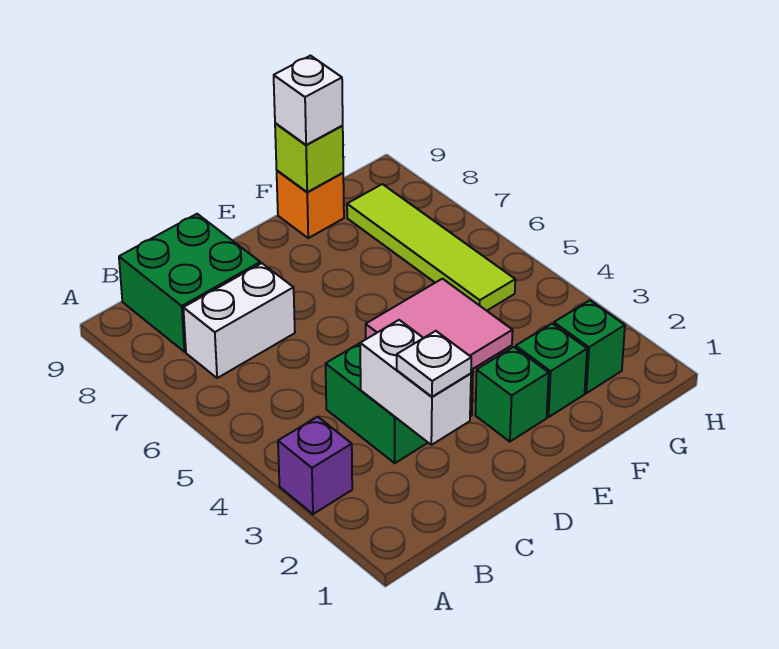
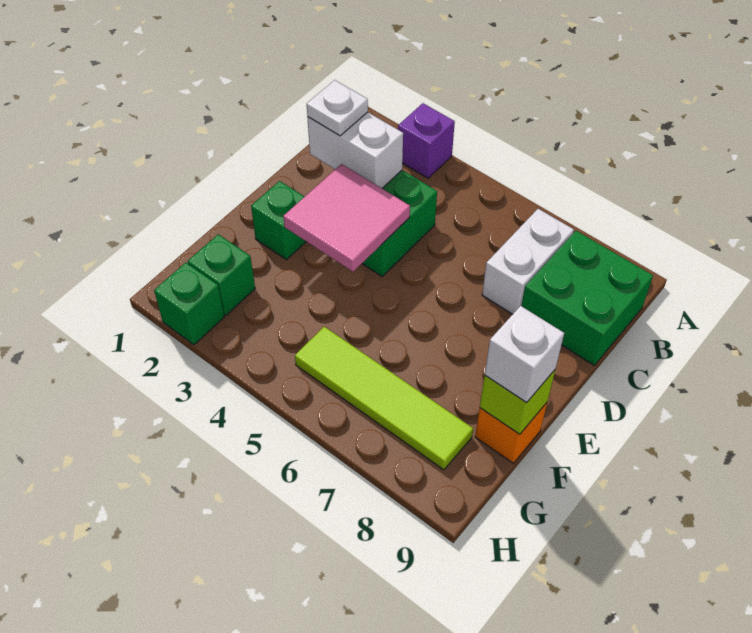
green brick F2 level 1 -> green brick H2 level 1

